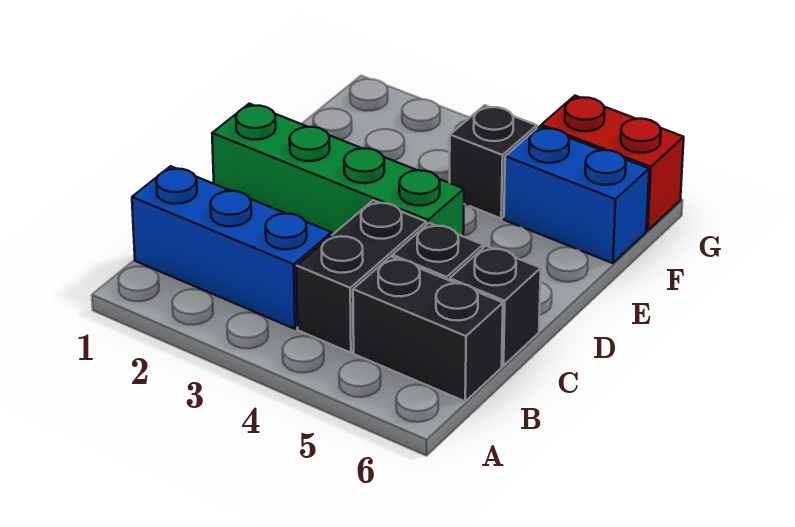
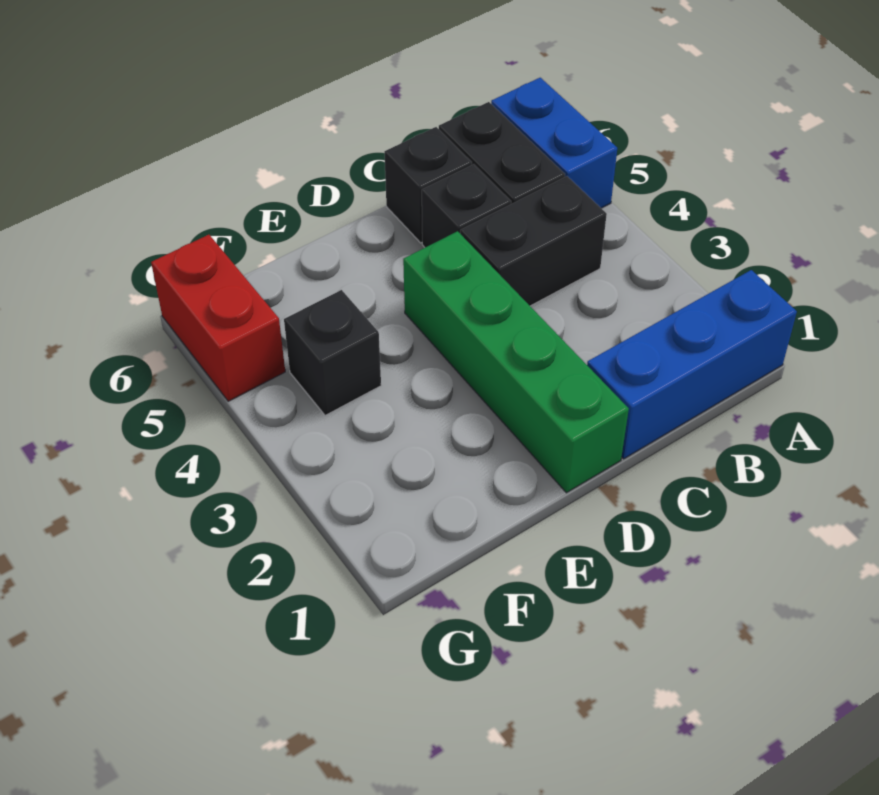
blue brick B1:B3 level 1 -> blue brick A1:C1 level 1
blue brick F5:F6 level 1 -> blue brick A5:A6 level 1

